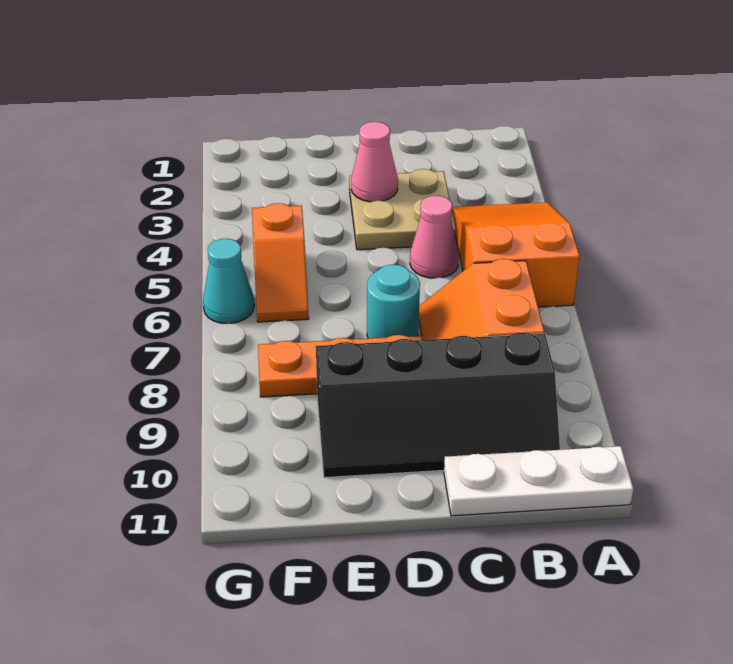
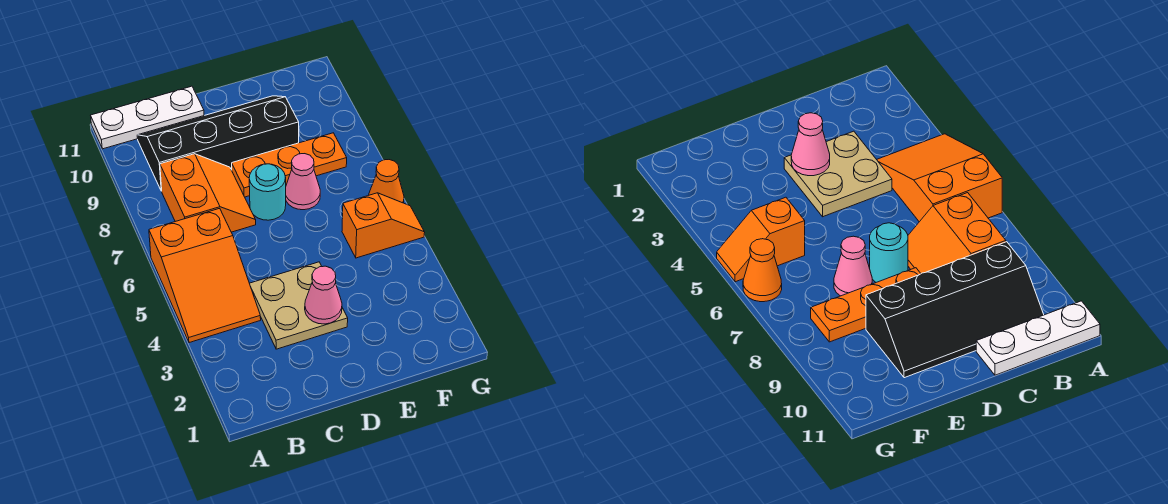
pink cone C5 level 1 -> pink cone E7 level 1
orange slope F5:F6 level 1 top 5 -> orange slope F5:G5 level 1 top F
cyan cone G6 level 1 -> orange cone G6 level 1

